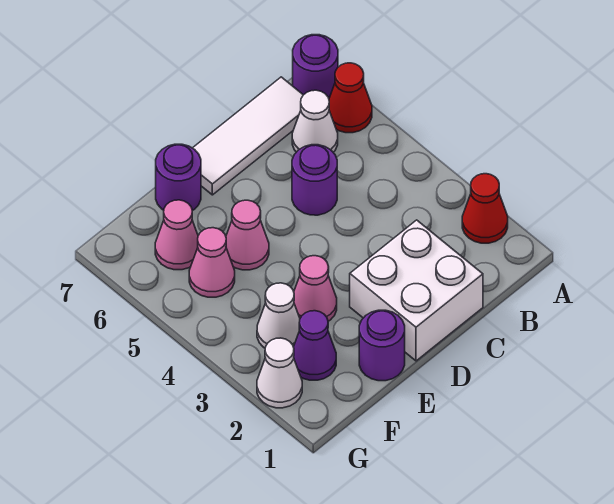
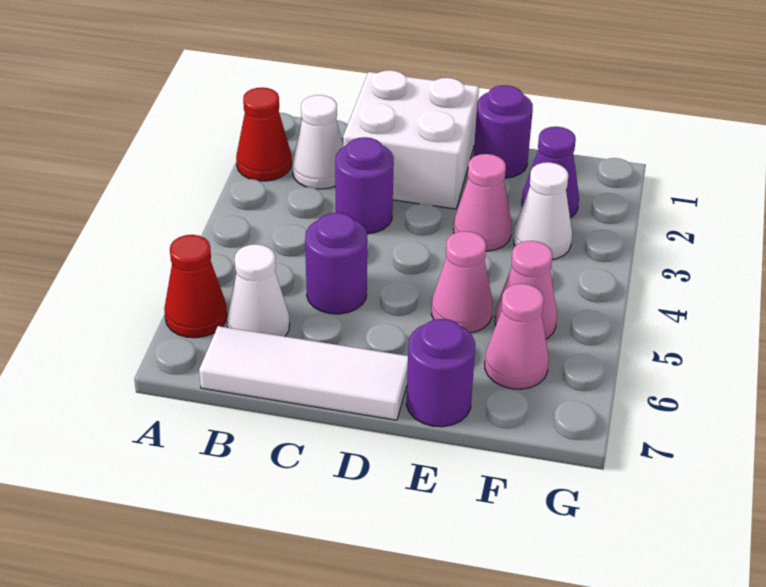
purple round brick A7 level 1 -> purple round brick C3 level 1
white cone G2 level 1 -> white cone B2 level 1

